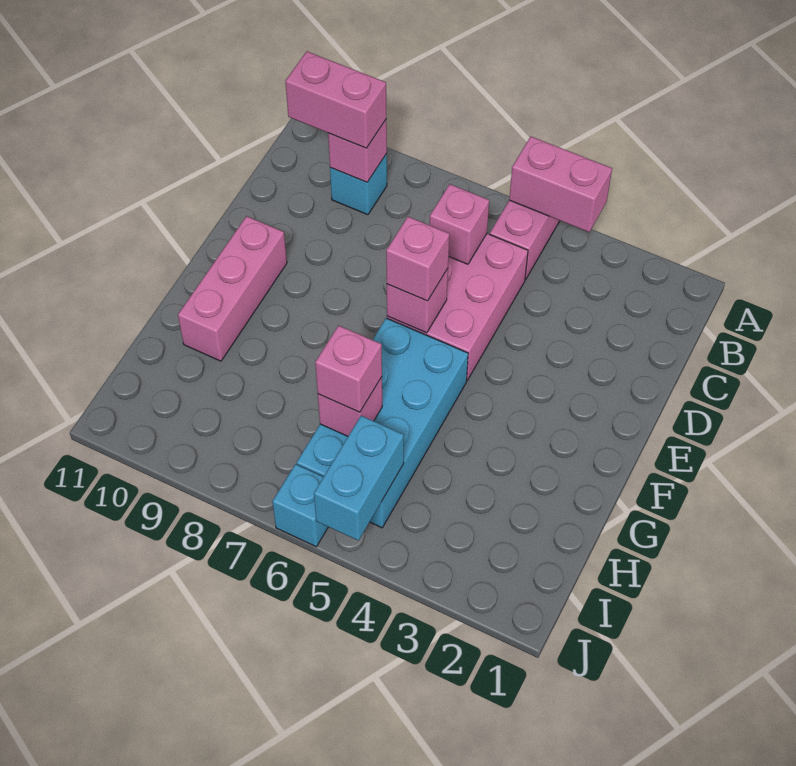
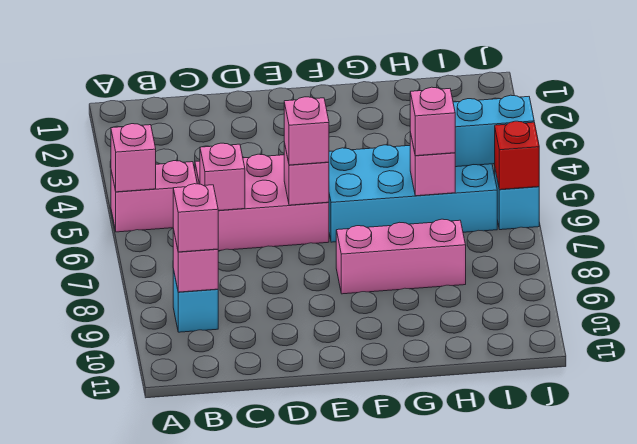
pink brick A4:A5 level 2 -> pink brick A5 level 2
pink brick B9:B10 level 3 -> pink brick B9 level 3
pink brick E10:G10 level 1 -> pink brick F8:H8 level 1
none -> red brick J6 level 2

